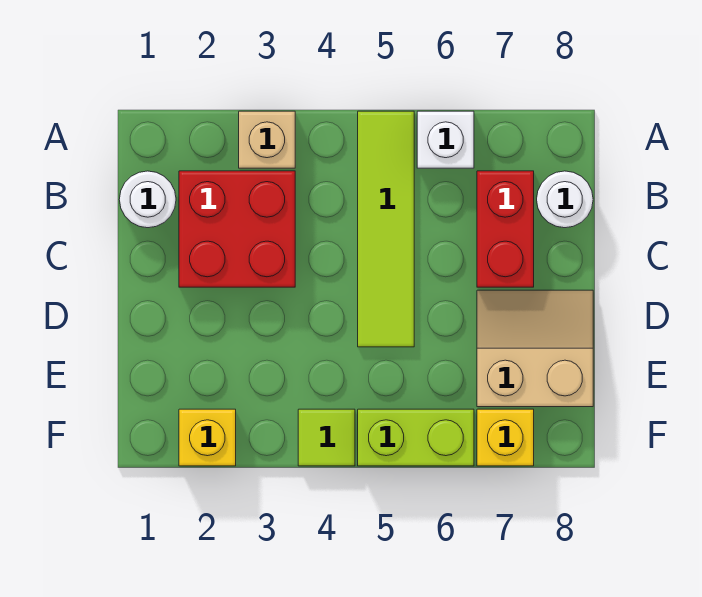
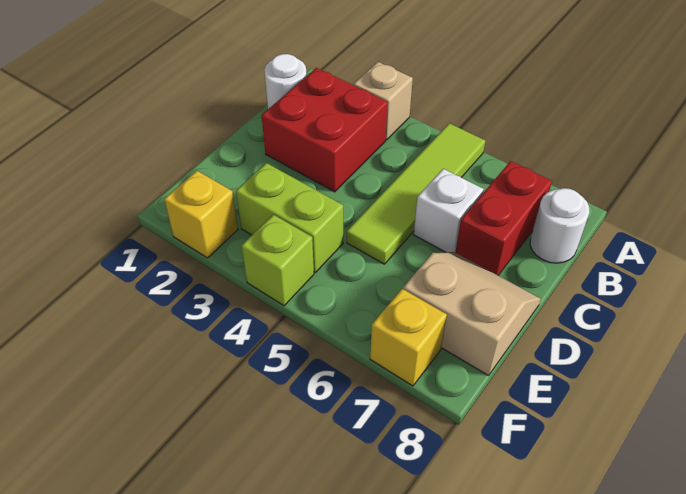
white brick A6 level 1 -> white brick C6 level 1
lime tile F4 level 1 -> lime brick F4 level 1
lime brick F5:F6 level 1 -> lime brick E3:E4 level 1

